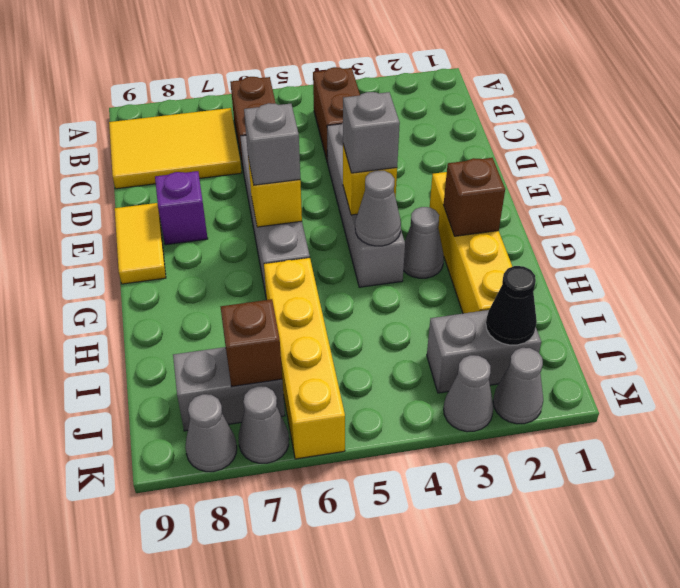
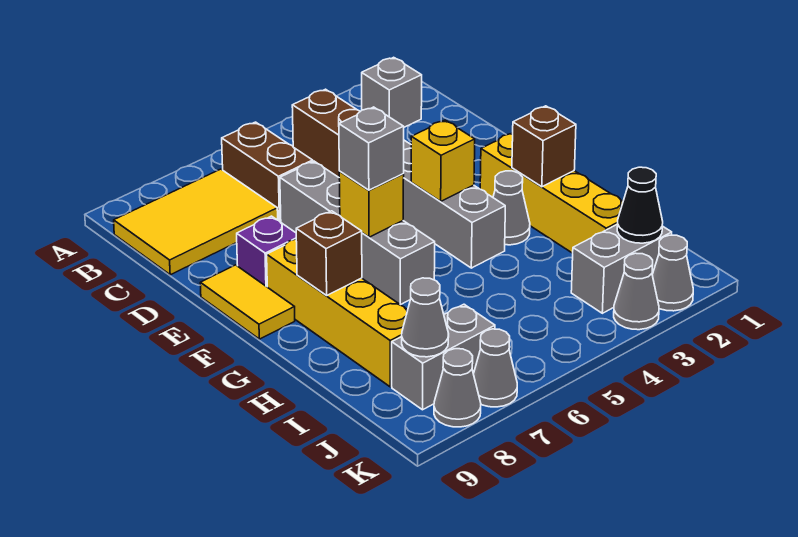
grey brick F4 level 3 -> grey brick B2 level 1
grey cone G4 level 2 -> grey cone J8 level 2
yellow brick H6:K6 level 1 -> yellow brick F8:I8 level 1
brown brick J7 level 2 -> brown brick G8 level 2

